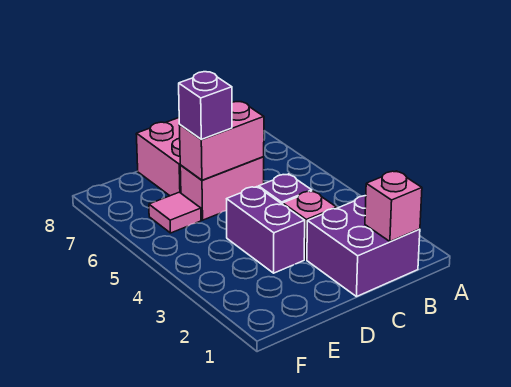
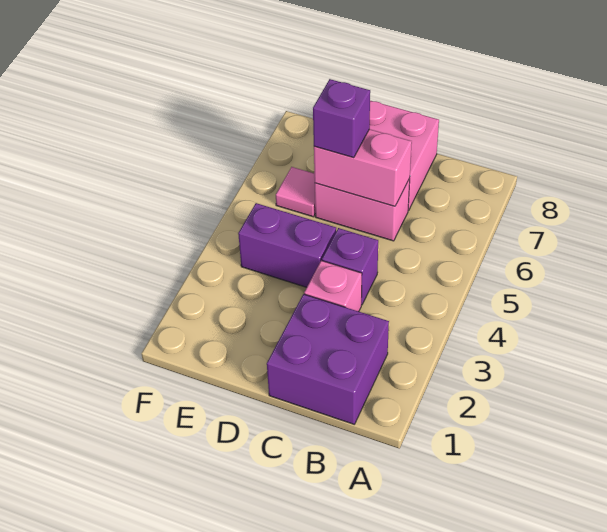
pink brick B1 level 2 -> none
purple brick D3:D4 level 1 -> purple brick D4:E4 level 1

